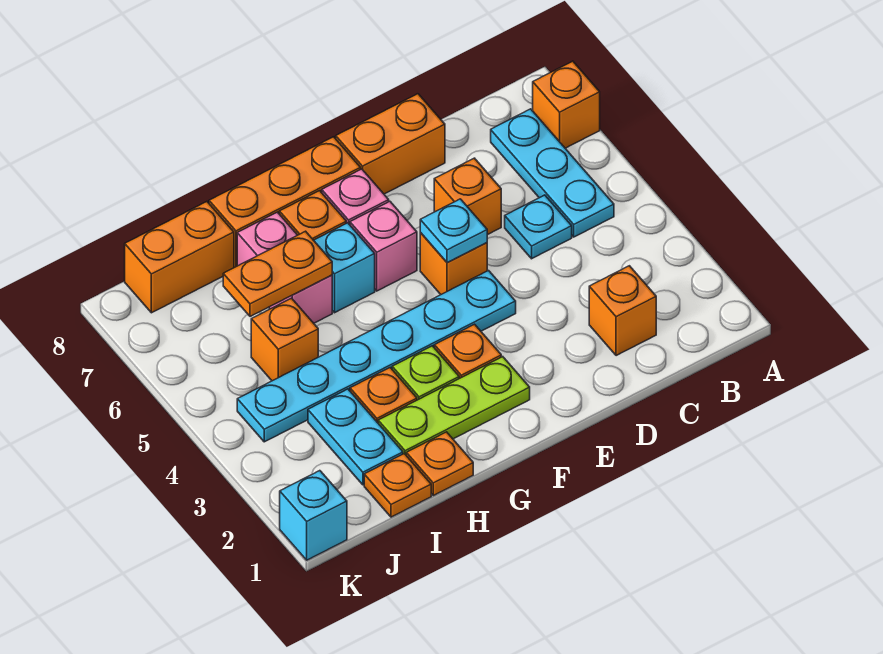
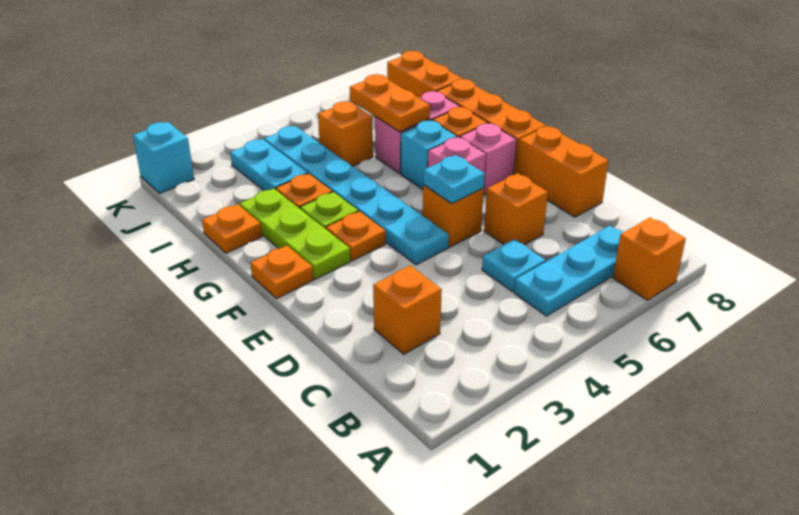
orange plate I1 level 1 -> orange plate F1 level 1
cyan plate I2:I3 level 1 -> cyan plate I3:J3 level 1

